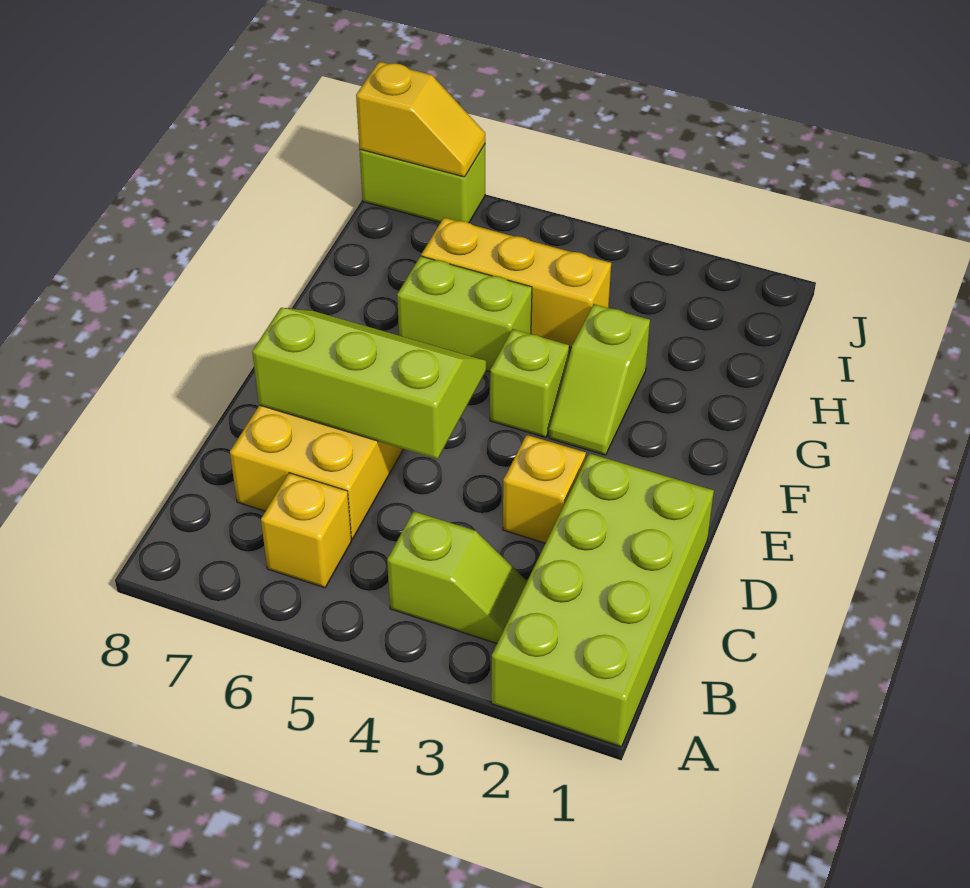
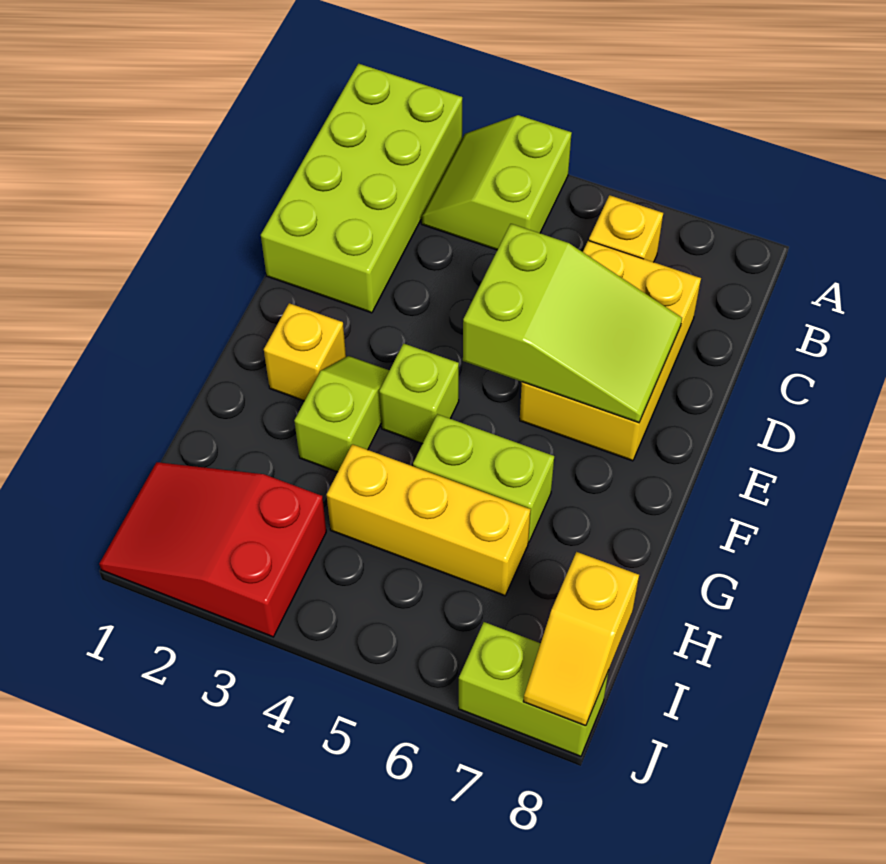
lime slope B3:B4 level 1 top 4 -> lime slope A3:B4 level 1 top 4
yellow brick D3 level 1 -> yellow brick F2 level 1
lime slope D5:E7 level 2 top D -> lime slope D5:E7 level 2 top 5
none -> red slope I1:J3 level 1 top 3
yellow slope J7:J8 level 2 top 8 -> yellow slope I8:J8 level 2 top I

